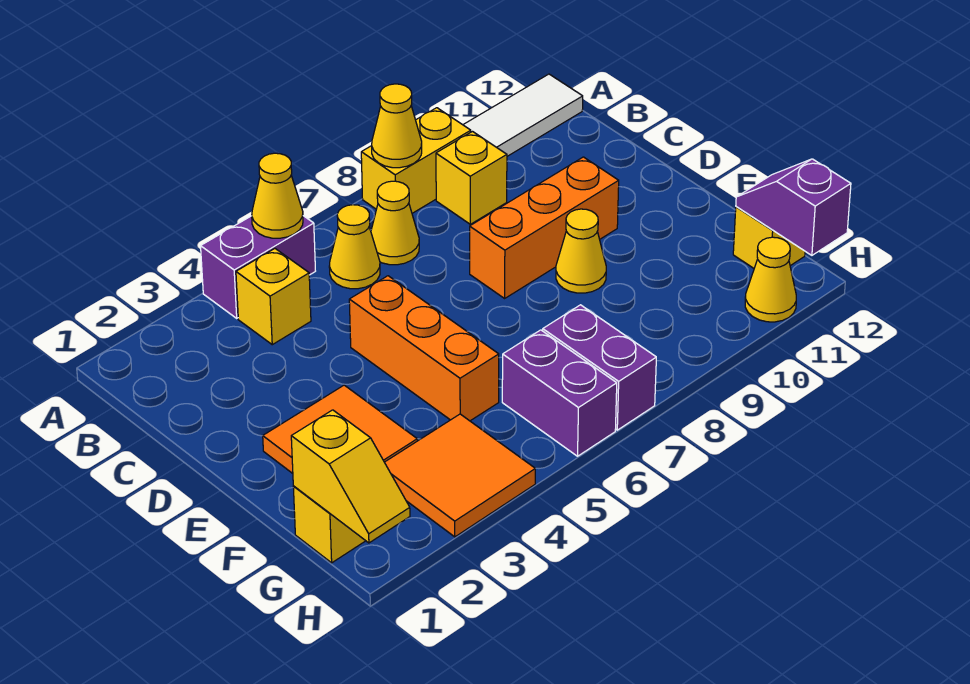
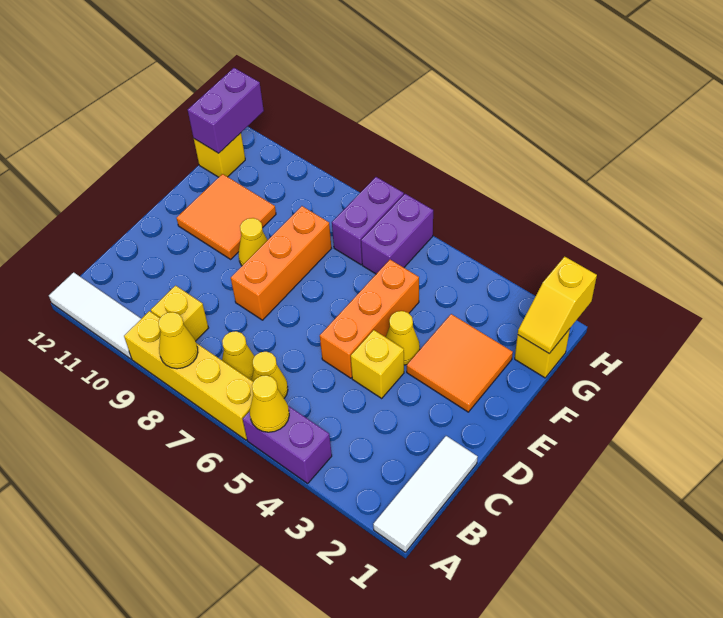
none -> white tile A1:C1 level 1
yellow brick A8:A9 level 1 -> yellow brick A6:A9 level 1
yellow brick B4 level 1 -> yellow brick D4 level 1
orange brick D8:D10 level 1 -> orange brick D8:F8 level 1
yellow slope G1:H1 level 2 top G -> yellow slope G1:H1 level 2 top H
orange tile G3:H4 level 1 -> orange tile E10:F11 level 1
purple slope G12:H12 level 2 top H -> purple brick G12:H12 level 2
yellow cone H11 level 1 -> yellow cone E4 level 1

